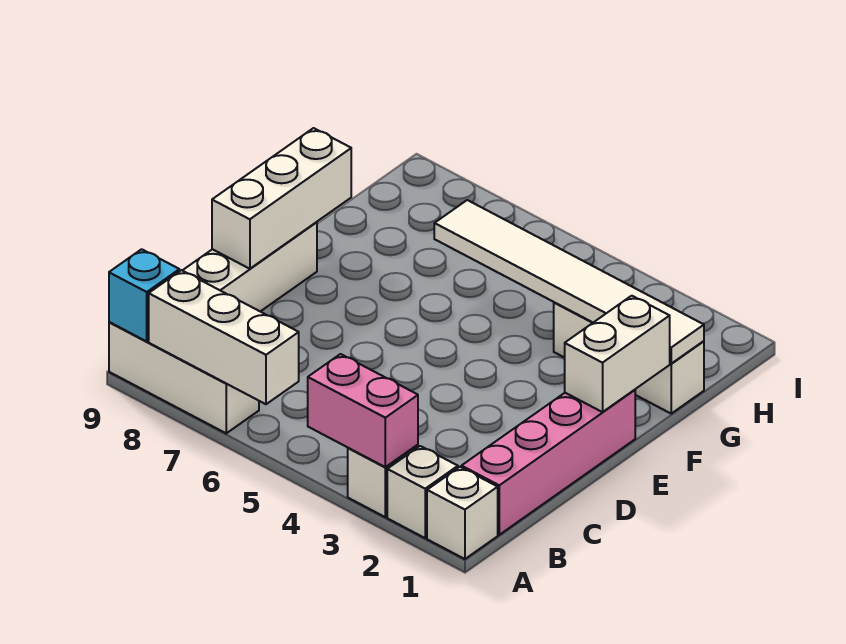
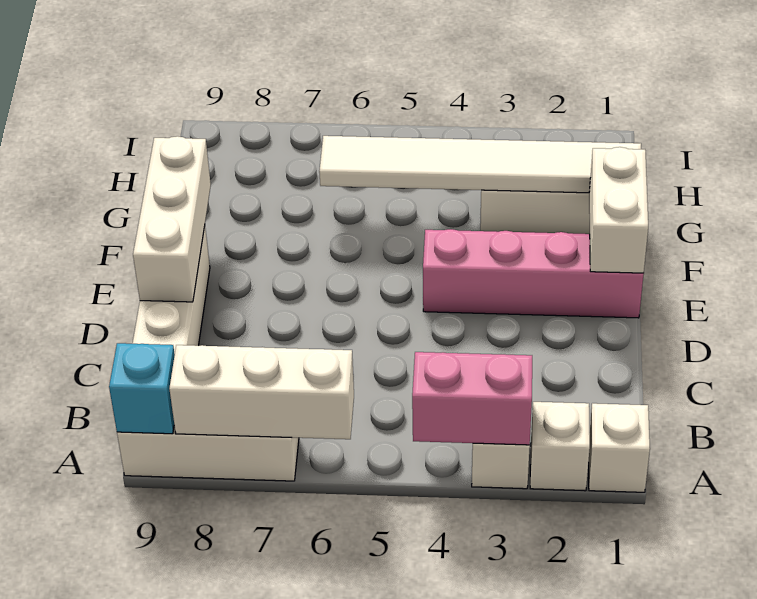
pink brick B1:E1 level 1 -> pink brick E1:E4 level 1

